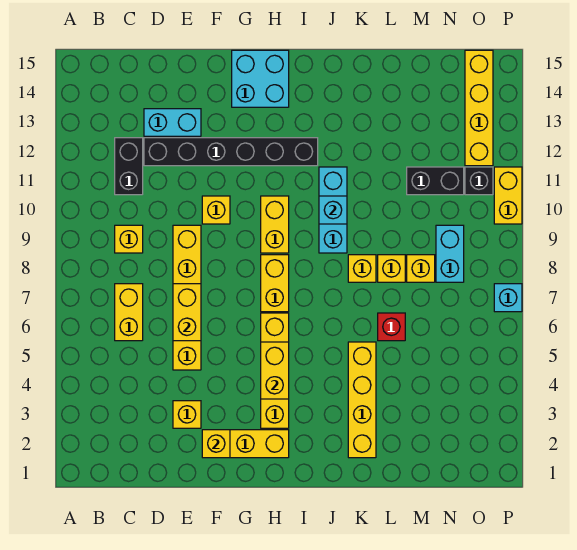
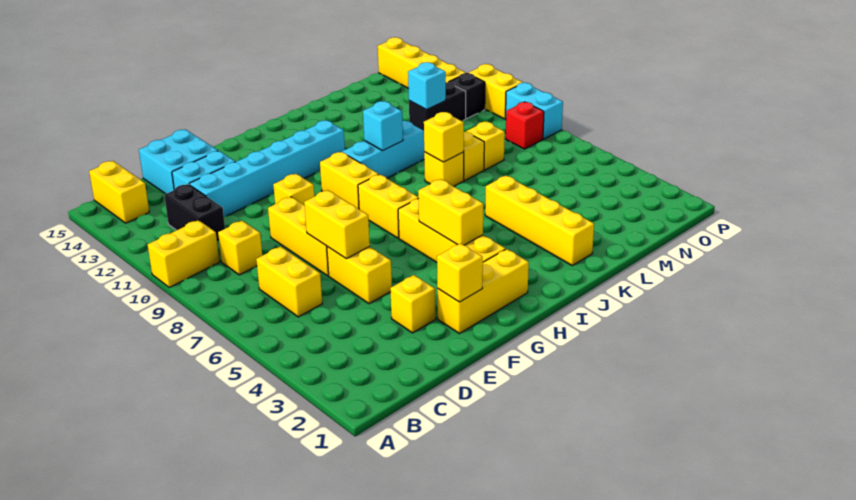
none -> yellow brick A10:B10 level 1
none -> yellow brick B14:B15 level 1
black brick D12:I12 level 1 -> cyan brick D12:I12 level 1
cyan brick G14:H15 level 1 -> cyan brick D14:E15 level 1
cyan brick J9:J11 level 1 -> cyan brick I10:K10 level 1
none -> yellow brick K8 level 2
red brick L6 level 1 -> red brick O8 level 1
cyan brick N8:N9 level 1 -> cyan brick P8:P9 level 1
cyan brick P7 level 1 -> cyan brick M11 level 2

